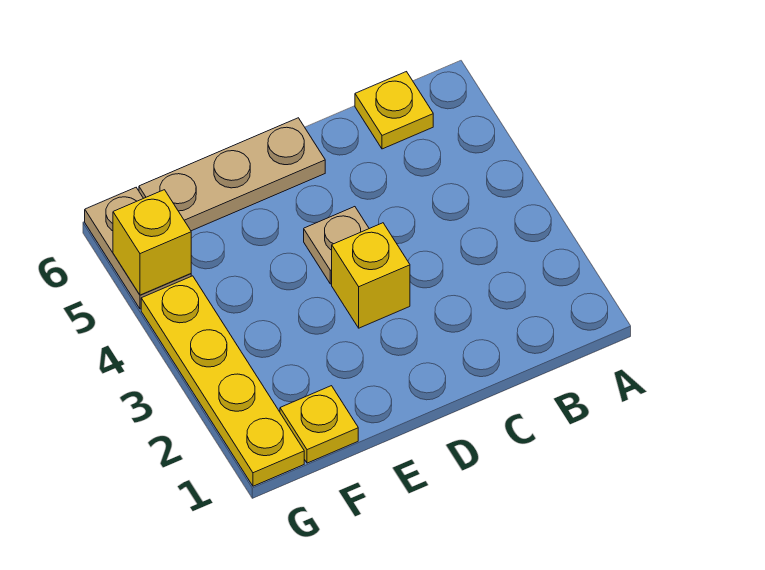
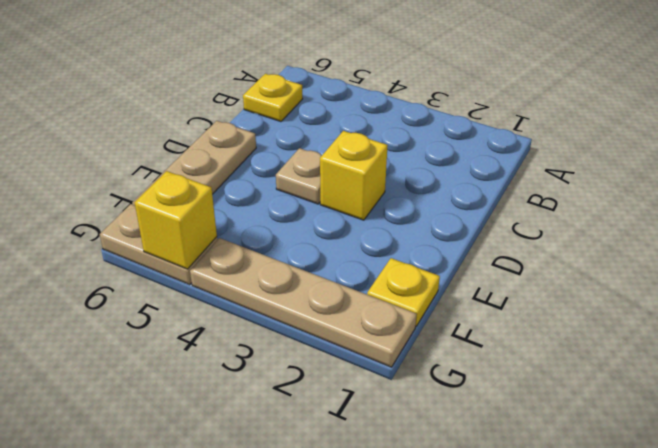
yellow plate G1:G4 level 1 -> tan plate G1:G4 level 1

